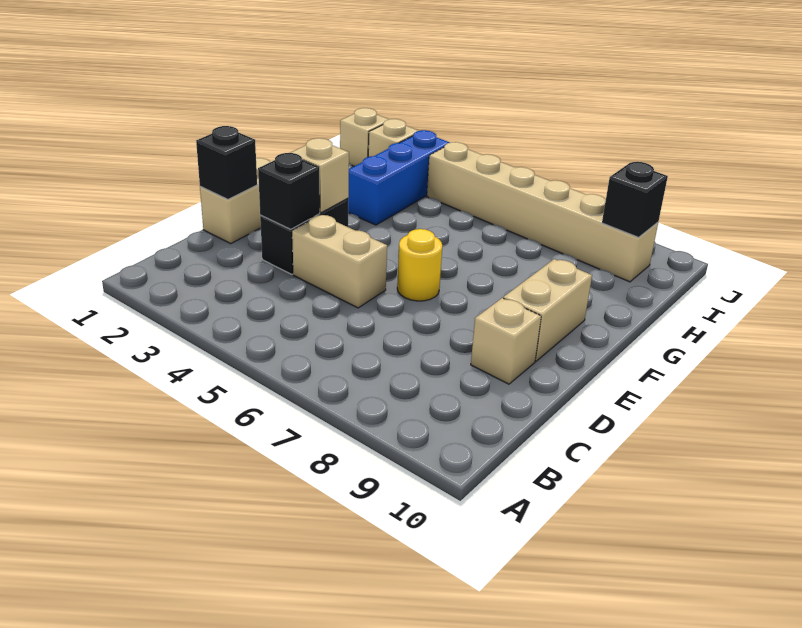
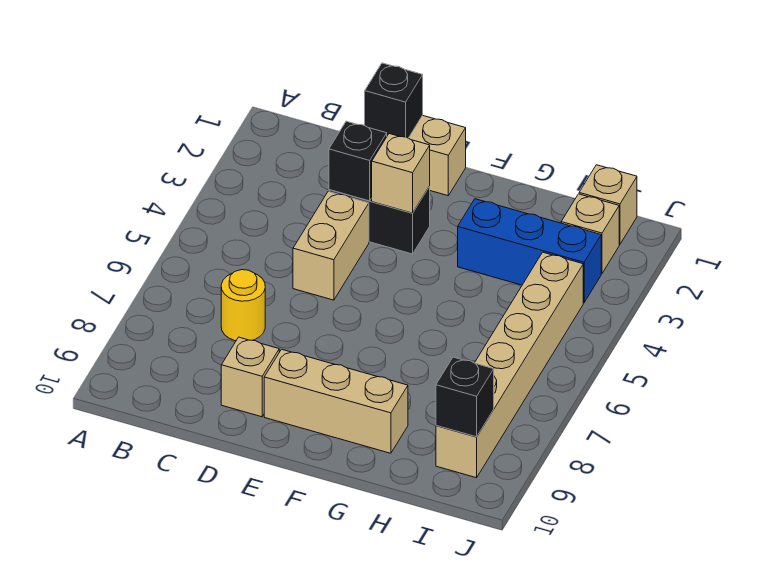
yellow round brick E6 level 1 -> yellow round brick C7 level 1
tan brick E9:F9 level 1 -> tan brick E9:G9 level 1

